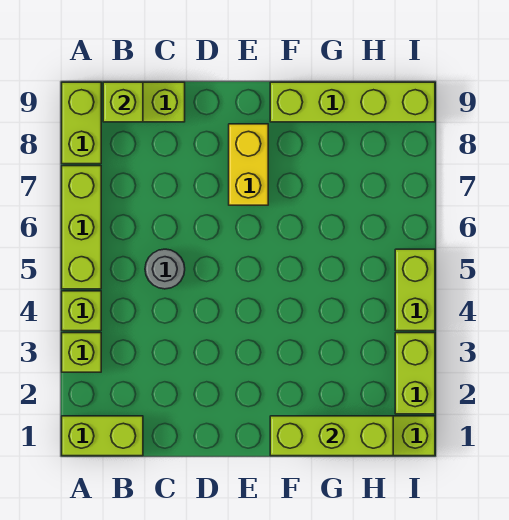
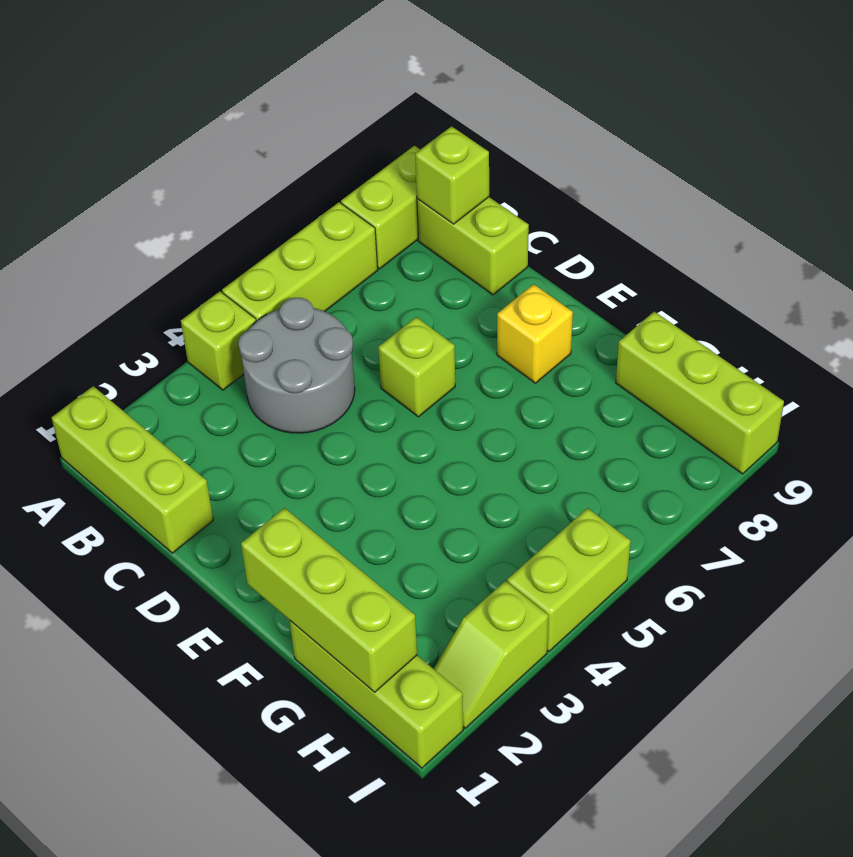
lime brick A1:B1 level 1 -> lime brick A1:C1 level 1
lime brick A3 level 1 -> lime brick D6 level 1
grey round brick C5 level 1 -> grey round brick B4:C5 level 1
yellow brick E7:E8 level 1 -> yellow brick E8 level 1
lime brick F9:I9 level 1 -> lime brick G9:I9 level 1
lime brick I2:I3 level 1 -> lime slope I2:I3 level 1 top 3

